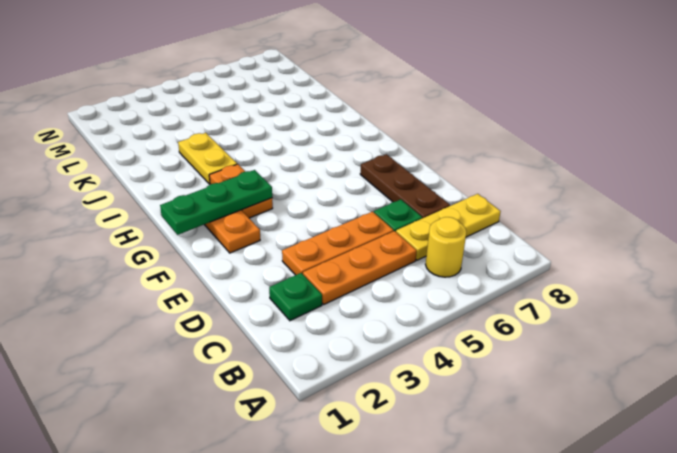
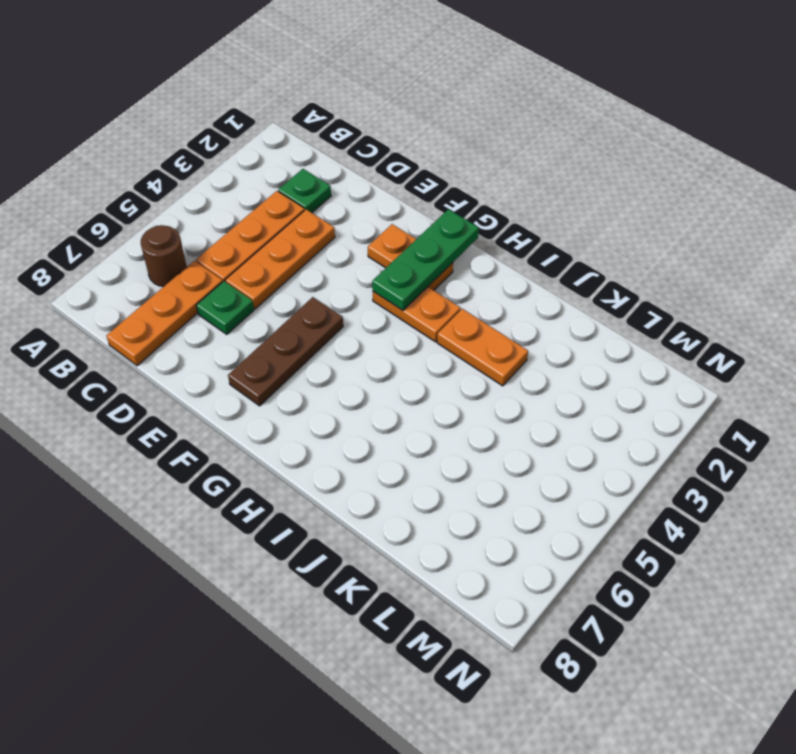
yellow round brick B6 level 1 -> brown round brick B6 level 1
yellow plate C6:C8 level 1 -> orange plate C6:C8 level 1
brown plate D7:F7 level 1 -> brown plate F5:F7 level 1
yellow plate I3:J3 level 1 -> orange plate I3:J3 level 1

